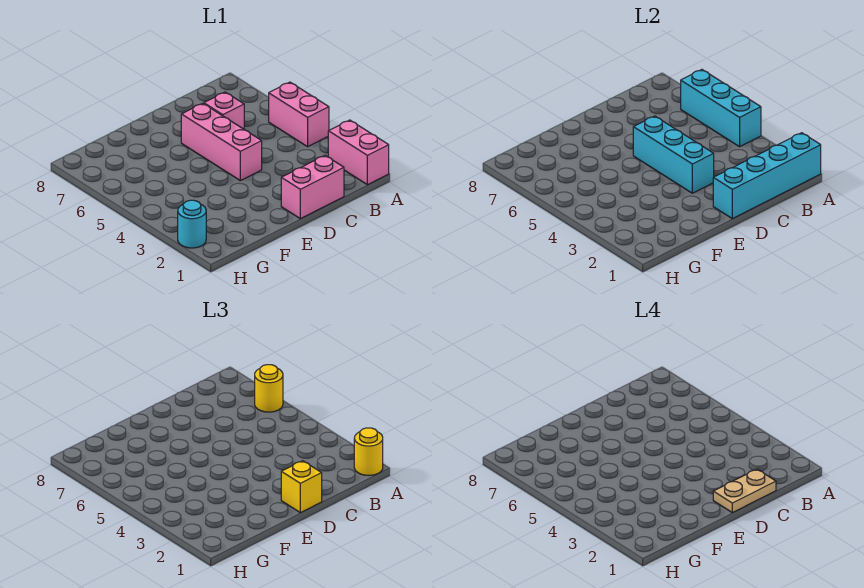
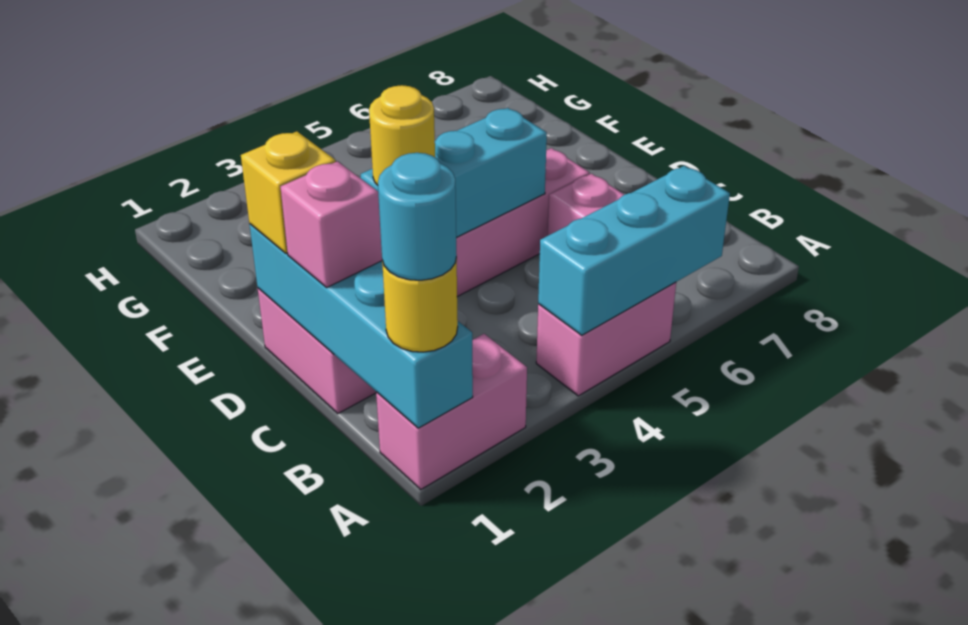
yellow round brick A6 level 3 -> yellow round brick D3 level 3
none -> pink brick C1 level 3
tan plate C1:D1 level 4 -> none
cyan round brick H2 level 1 -> cyan round brick A1 level 4

